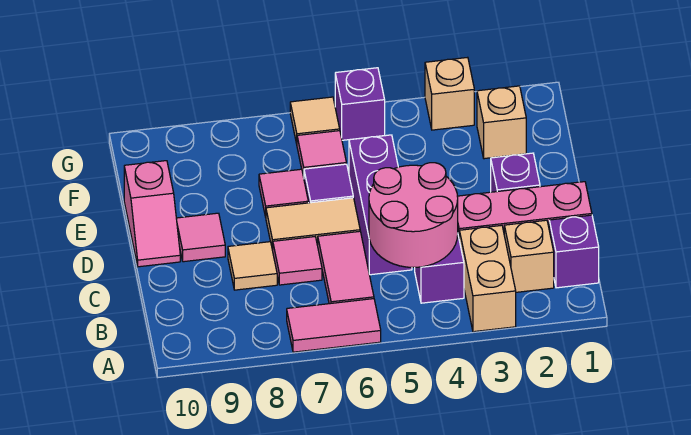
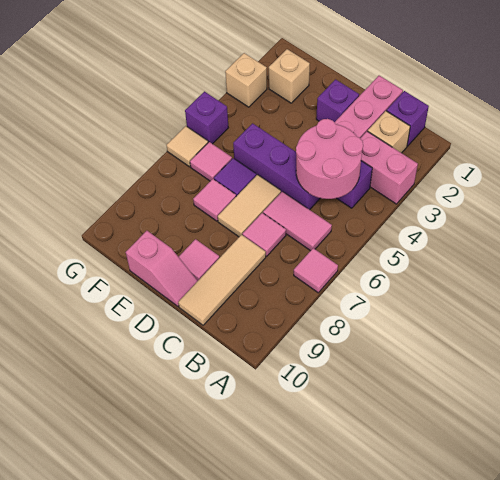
tan brick A3:B3 level 1 -> pink brick A3:B3 level 1
pink tile A6:A7 level 1 -> pink tile A7 level 1
tan tile C8 level 1 -> tan tile C8:C10 level 1

